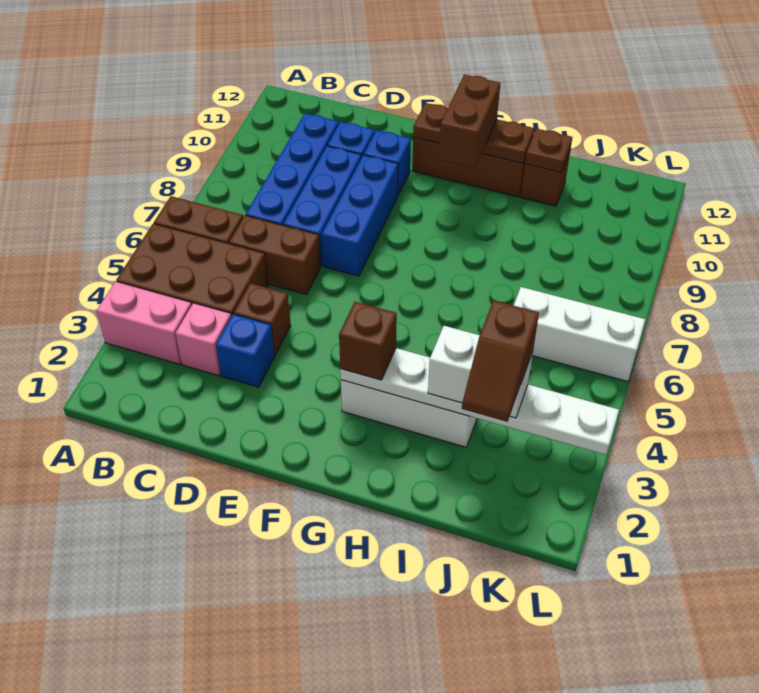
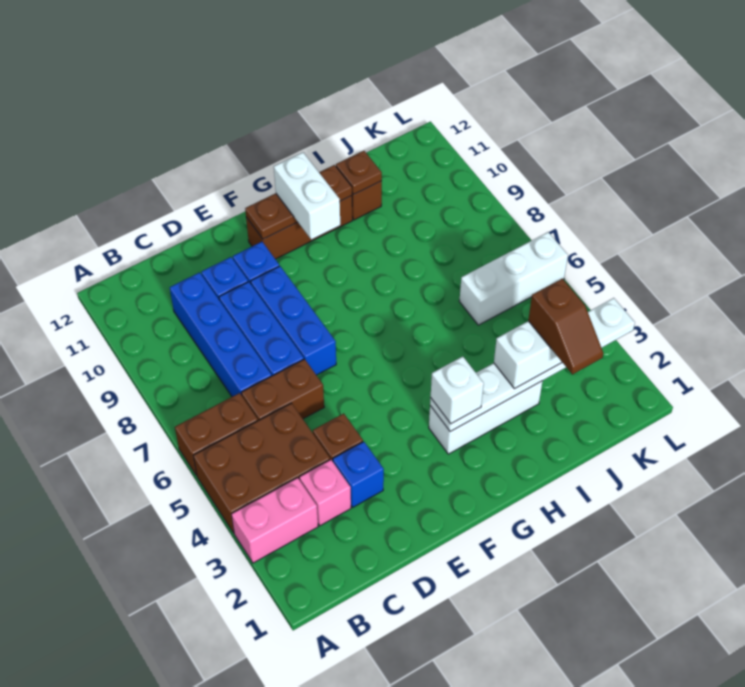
brown brick G3 level 3 -> white brick G3 level 3
brown brick G10:G11 level 3 -> white brick G10:G11 level 3

